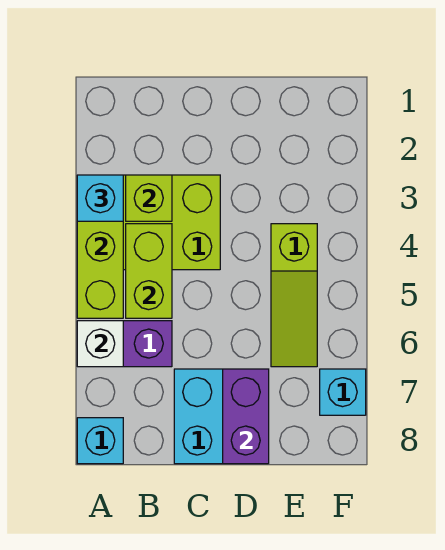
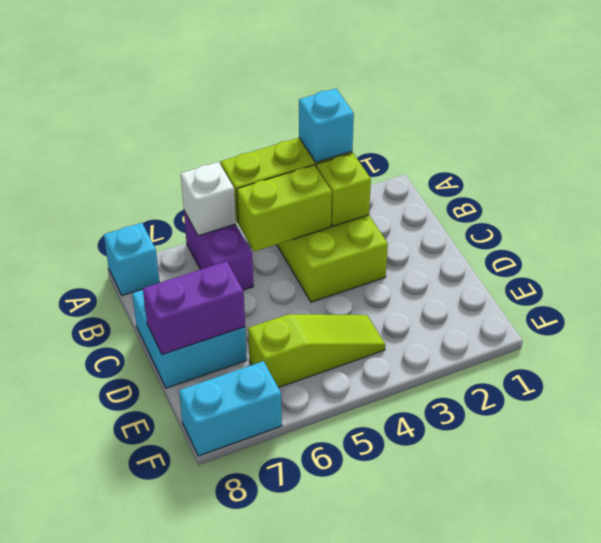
lime slope E4:E6 level 1 top 4 -> lime slope E4:E6 level 1 top 6
cyan brick F7 level 1 -> cyan brick F7:F8 level 1

